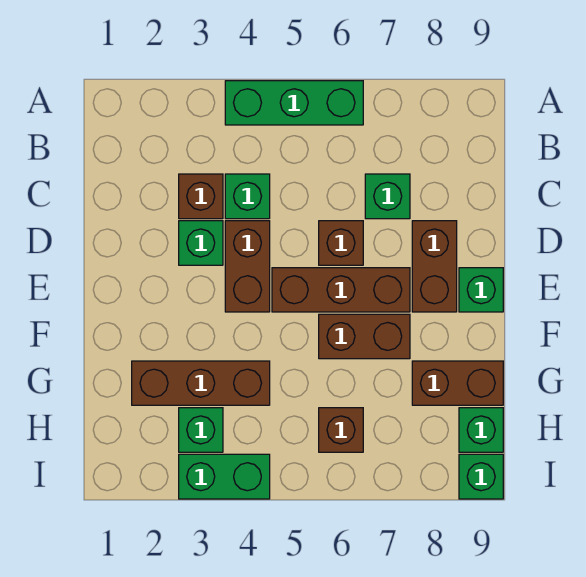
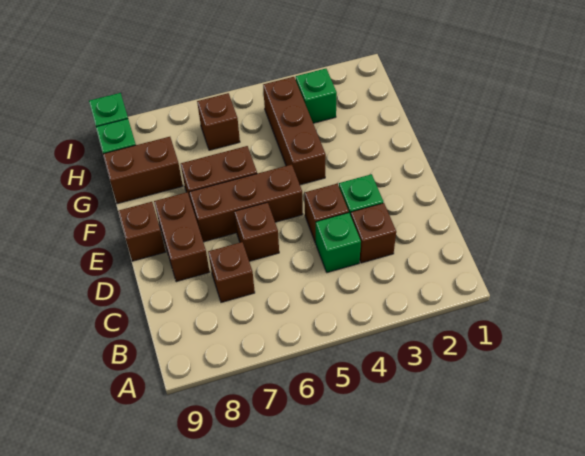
green brick A4:A6 level 1 -> none
green brick C7 level 1 -> brown brick C7 level 1
brown brick D4:E4 level 1 -> brown brick D4 level 1
green brick E9 level 1 -> brown brick E9 level 1
brown brick G2:G4 level 1 -> brown brick F4:H4 level 1
green brick I3:I4 level 1 -> none

